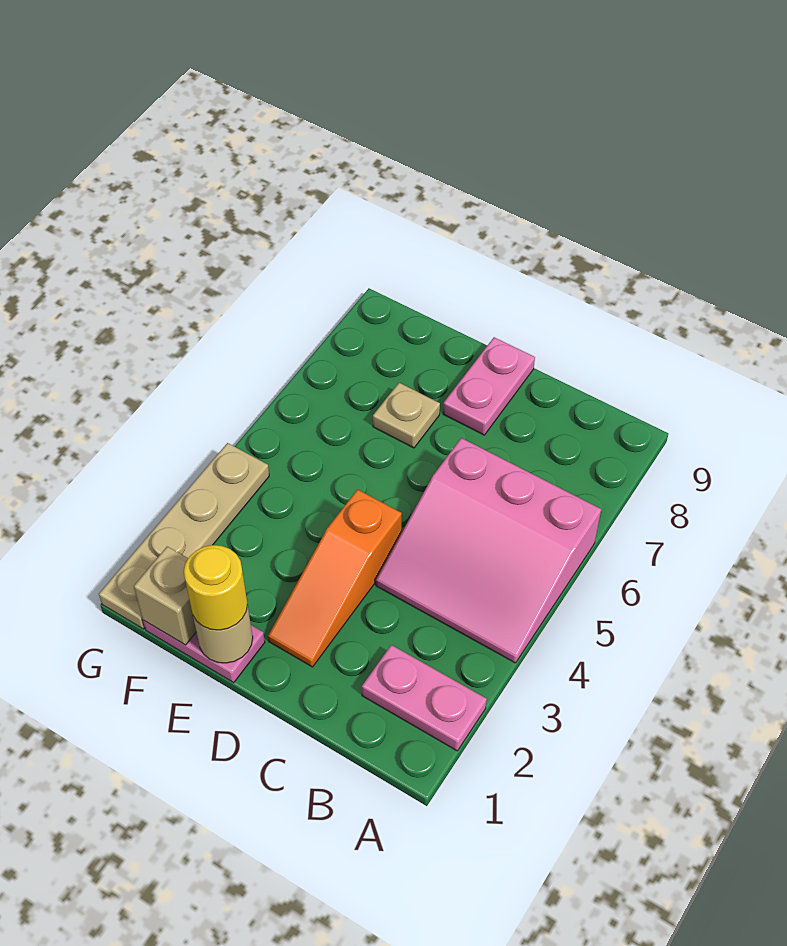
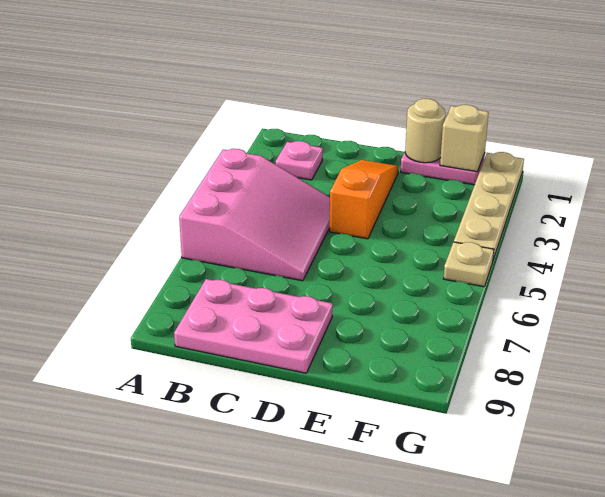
pink plate A2:B2 level 1 -> pink plate B2 level 1
pink slope A4:C6 level 1 top 6 -> pink slope A4:C6 level 1 top A
pink plate D8:D9 level 1 -> pink plate B8:D9 level 1
yellow round brick E1 level 3 -> none
tan plate E7 level 1 -> tan plate G5 level 1

